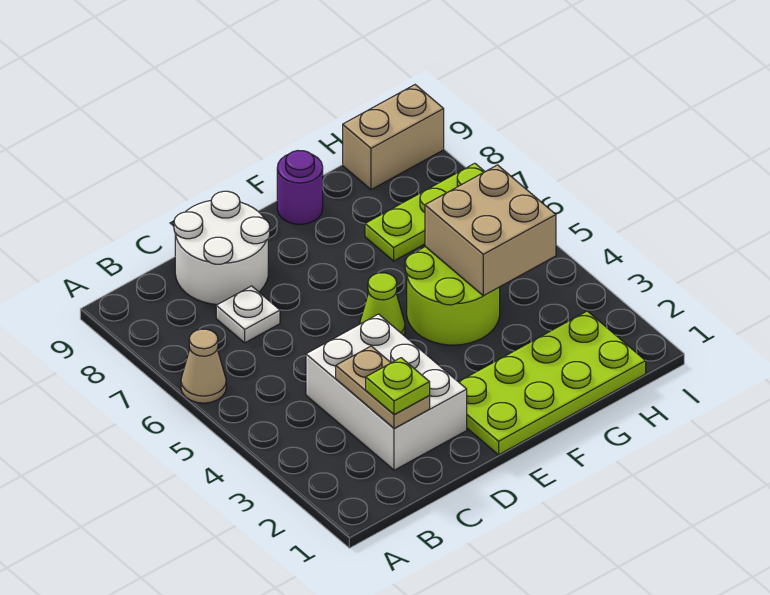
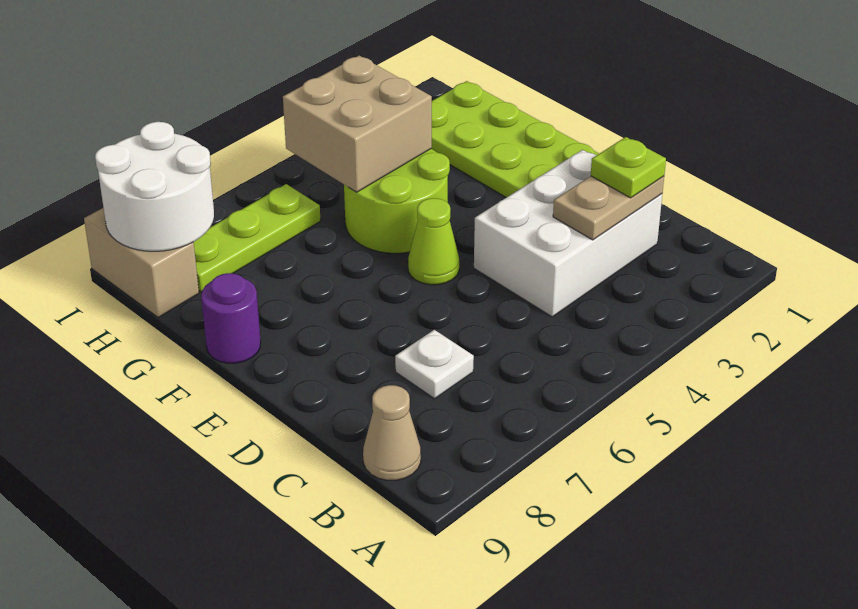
tan cone A6 level 1 -> tan cone B9 level 1
white round brick C8:D9 level 1 -> white round brick H8:I9 level 2
lime plate G7:I7 level 1 -> lime plate H6:H8 level 1

